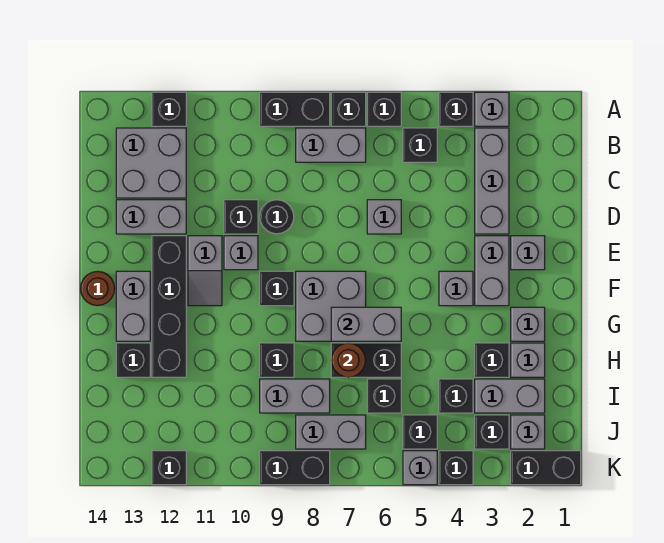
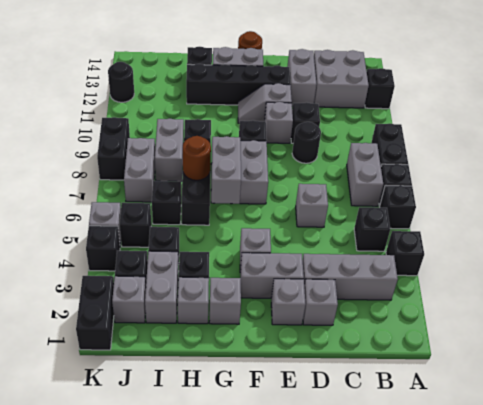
grey brick A3 level 1 -> grey brick D2 level 1
black brick K12 level 1 -> black round brick K12 level 1

